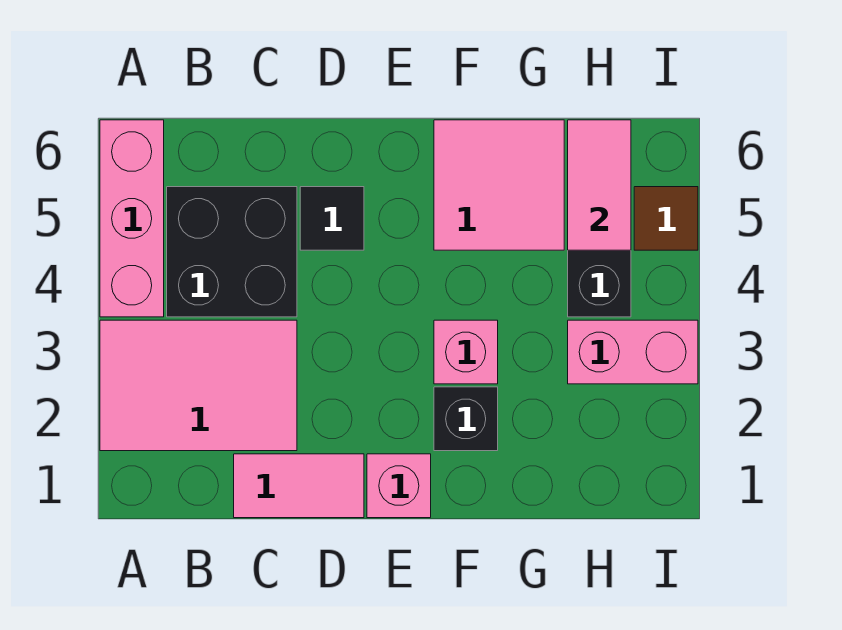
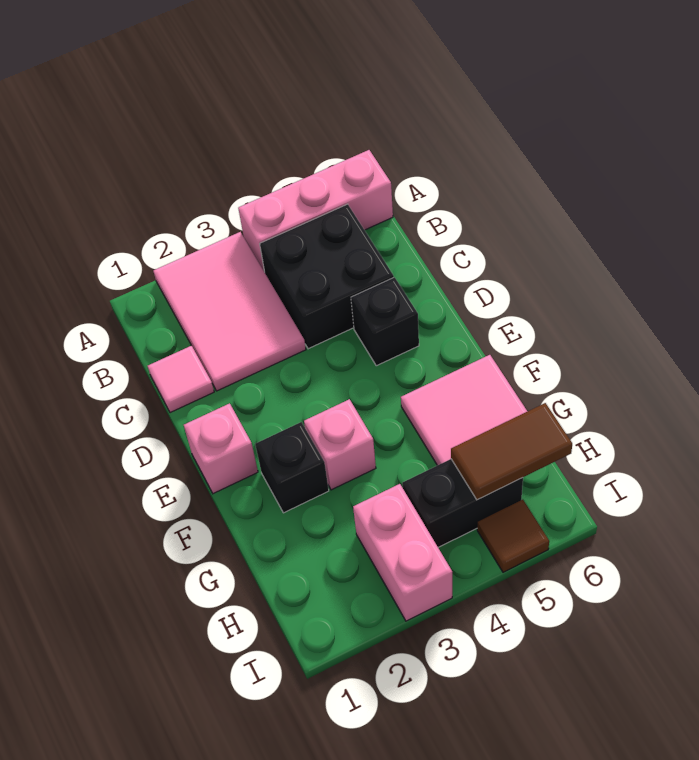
pink tile C1:D1 level 1 -> pink tile C1 level 1
black tile D5 level 1 -> black brick D5 level 1
pink tile H5:H6 level 2 -> brown tile H5:H6 level 2

